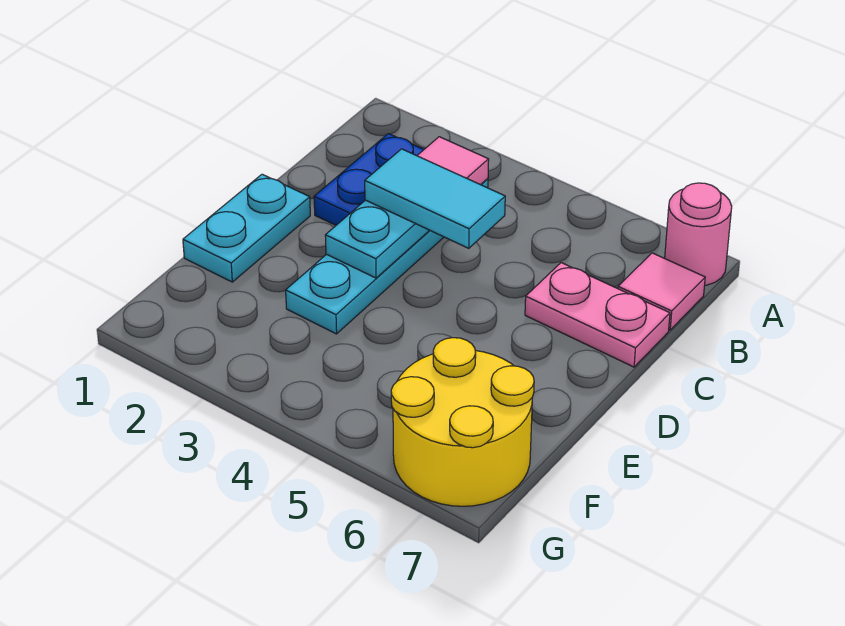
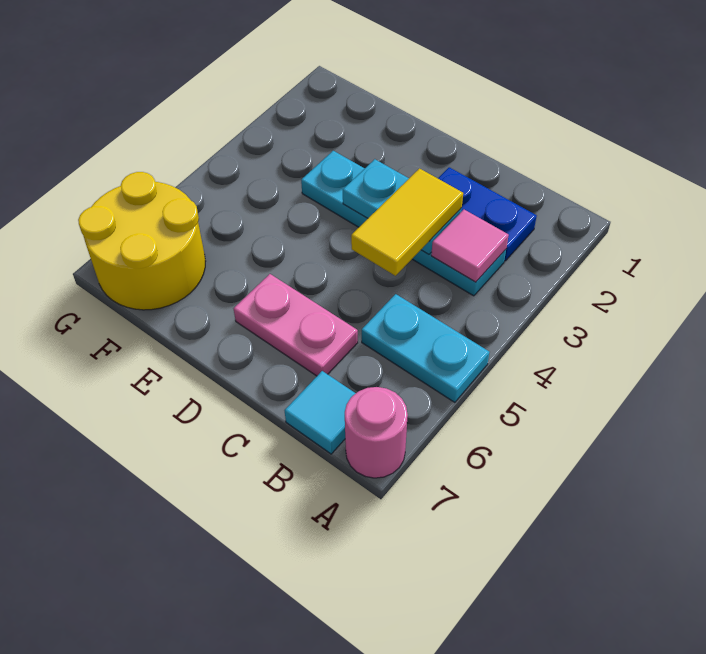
pink tile B7 level 1 -> cyan tile B7 level 1
cyan tile C3:C4 level 3 -> yellow tile C3:C4 level 3
pink plate C6:C7 level 1 -> pink plate C6:D6 level 1
cyan plate D1:E1 level 1 -> cyan plate A5:B5 level 1

